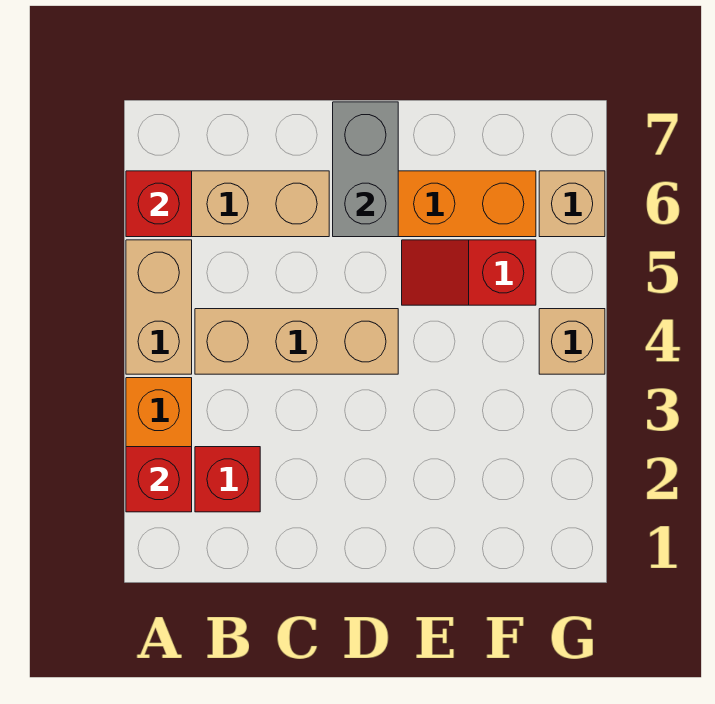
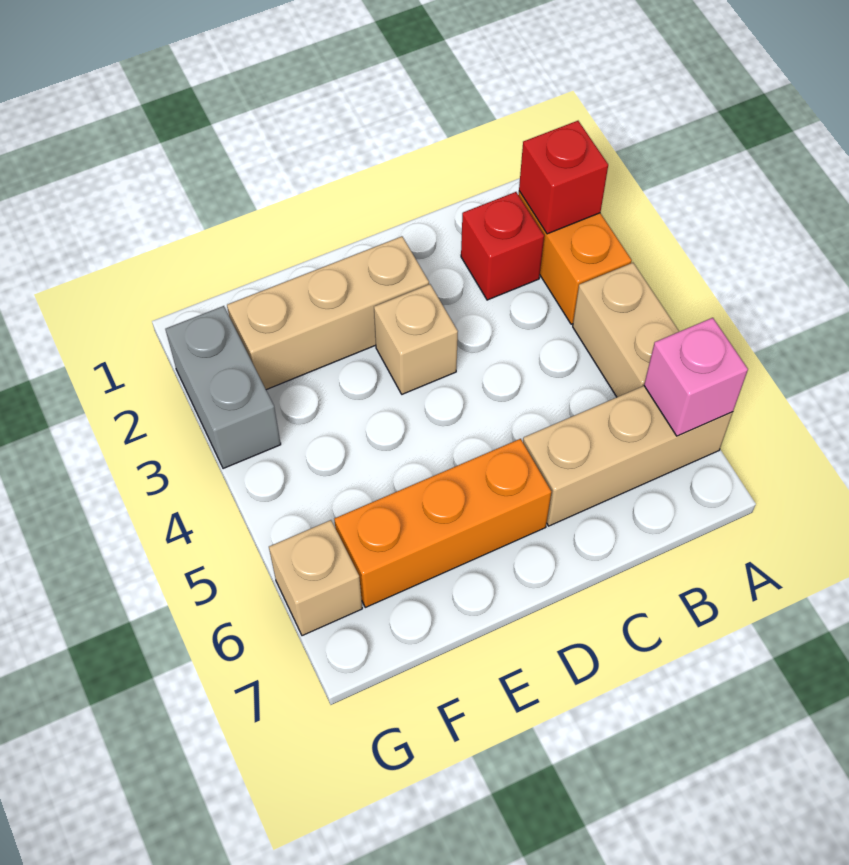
red brick A6 level 2 -> pink brick A6 level 2
tan brick B4:D4 level 1 -> tan brick D2:F2 level 1
grey brick D6:D7 level 2 -> grey brick G2:G3 level 1
red slope E5:F5 level 1 top F -> none
tan brick G4 level 1 -> tan brick D3 level 1

